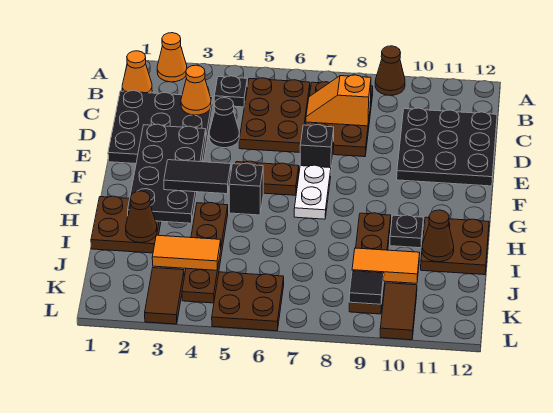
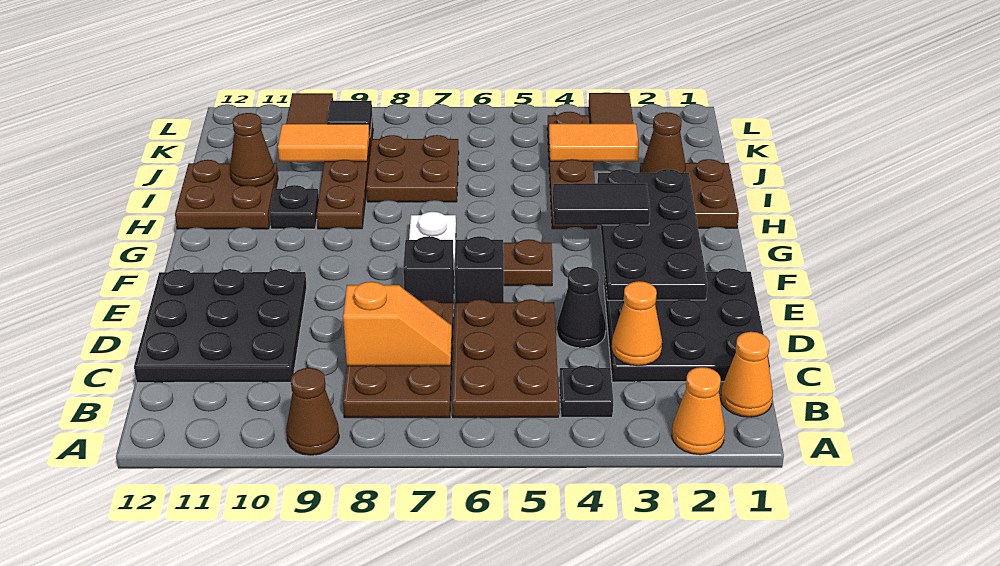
black brick G5 level 1 -> black brick E6 level 1
brown plate K5:L6 level 1 -> brown plate I7:J8 level 1

